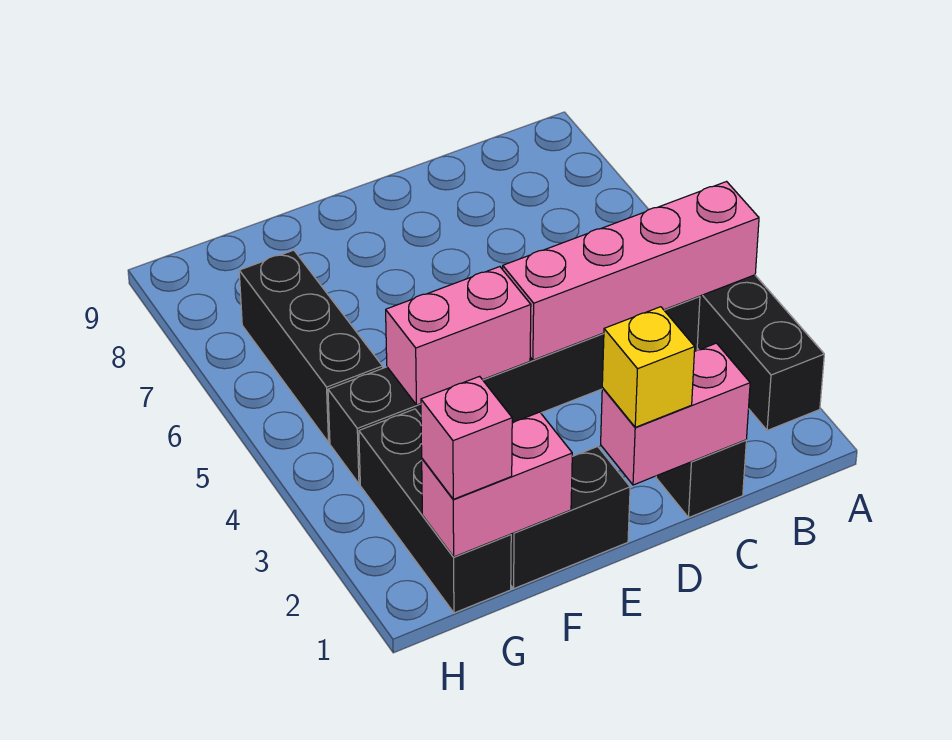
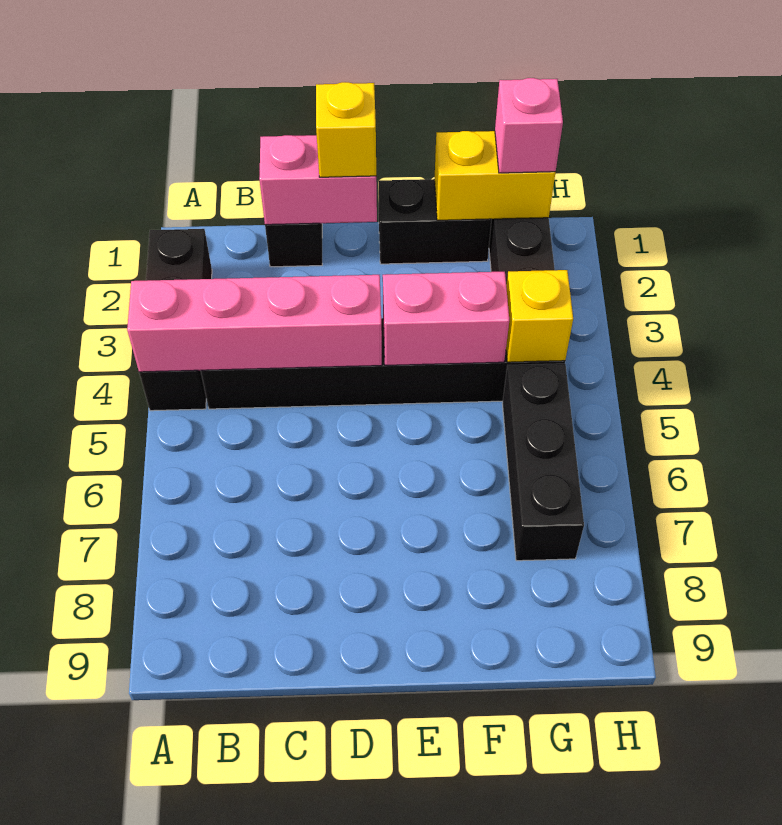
pink brick F1:G1 level 2 -> yellow brick F1:G1 level 2
none -> yellow brick G4 level 2

